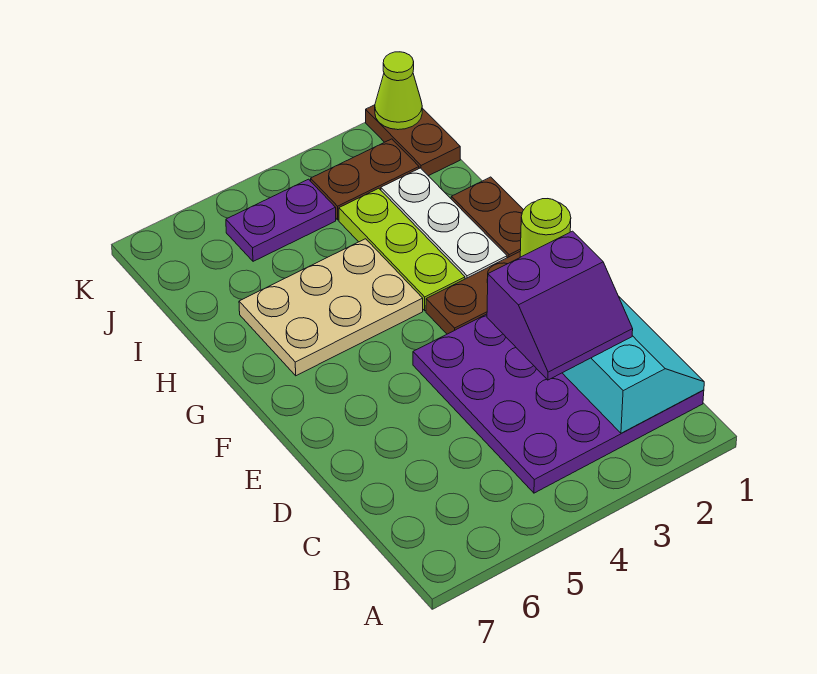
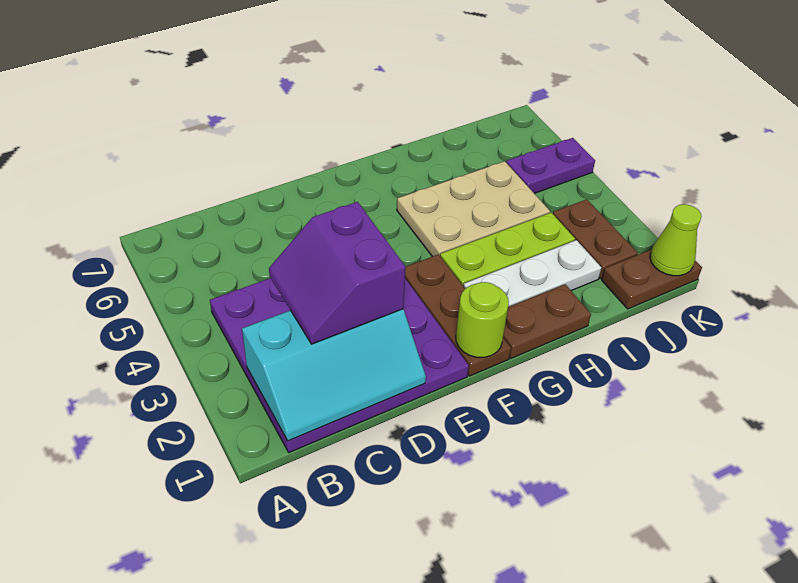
tan plate G4:H6 level 1 -> tan plate G4:I5 level 1
purple plate J4:J5 level 1 -> purple plate J5:K5 level 1

